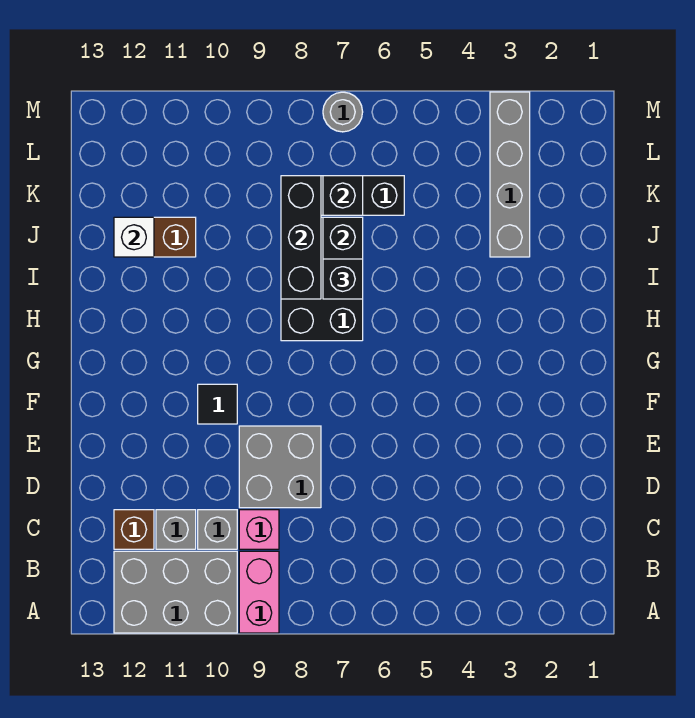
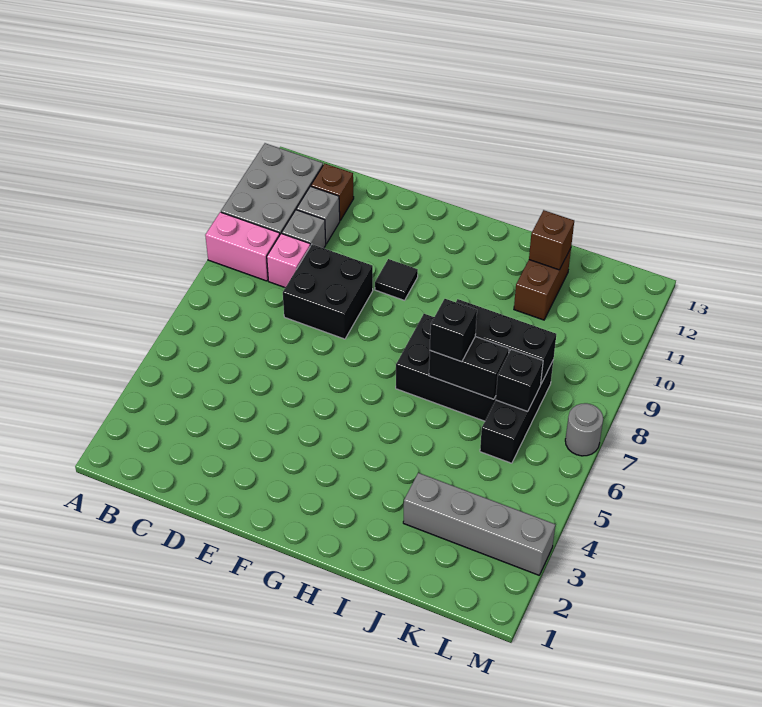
grey brick D8:E9 level 1 -> black brick D8:E9 level 1
white brick J12 level 2 -> brown brick J12 level 2

